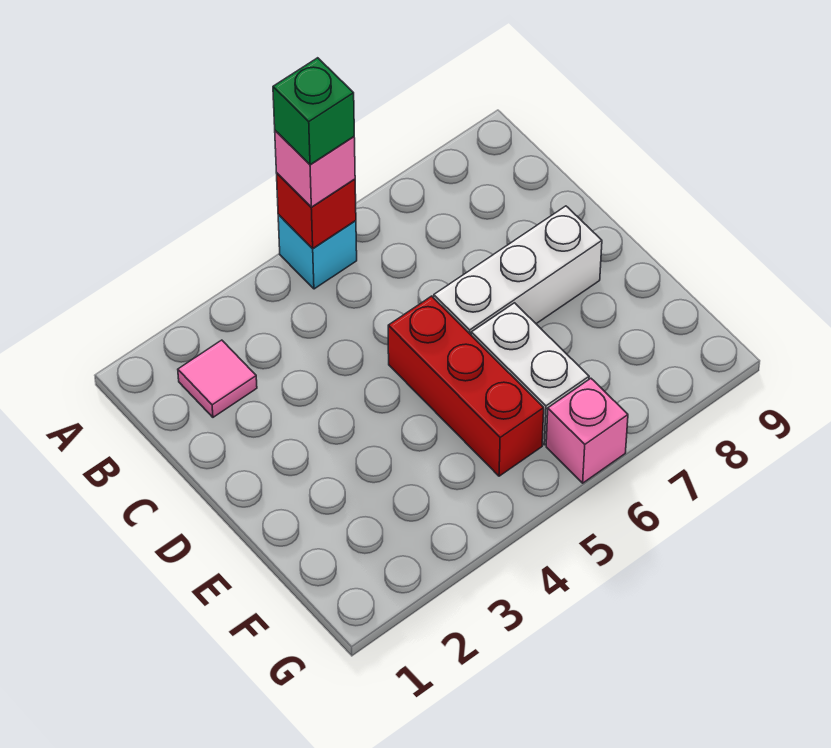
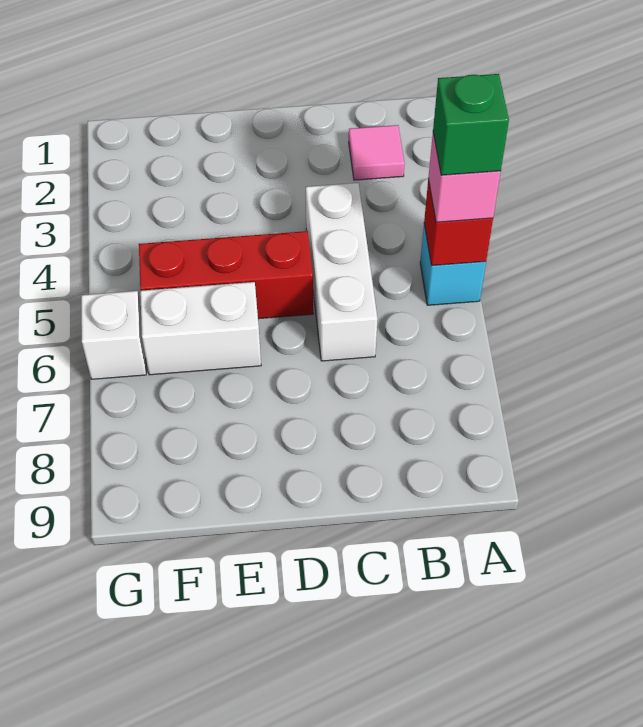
white brick D6:D8 level 1 -> white brick C4:C6 level 1
pink brick G6 level 1 -> white brick G6 level 1

